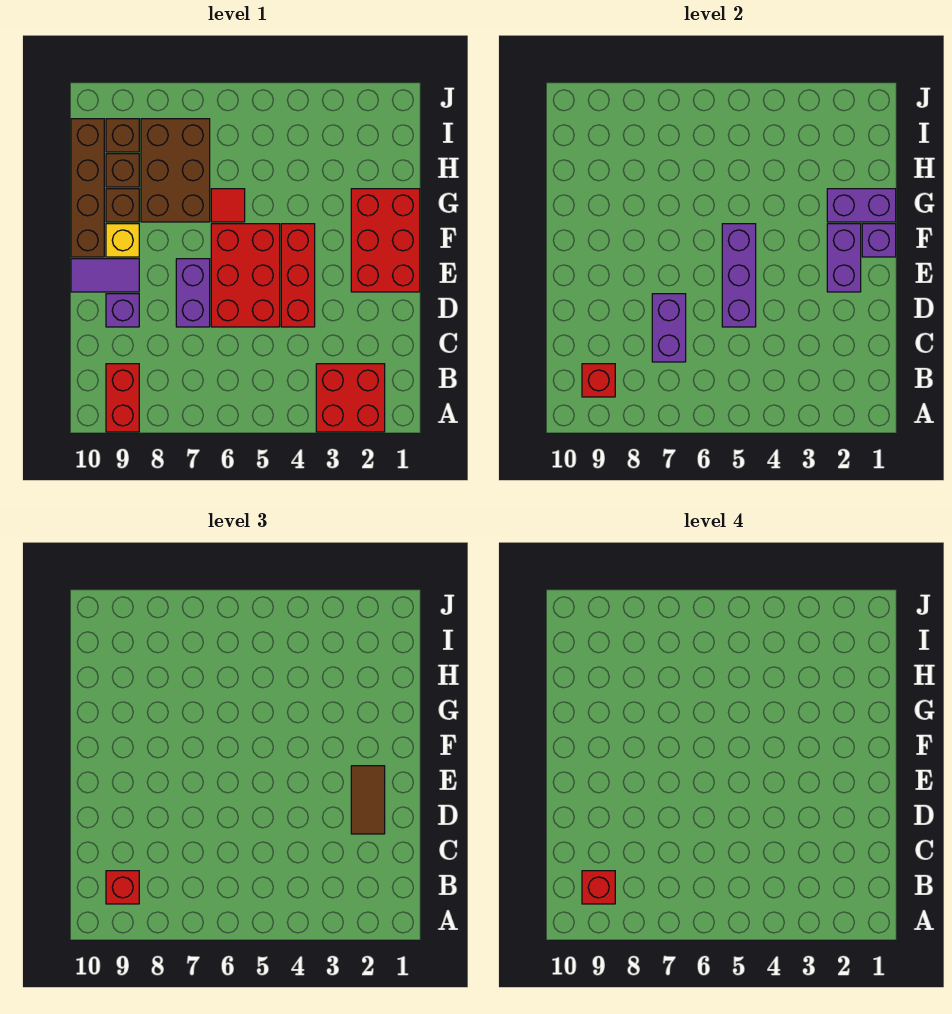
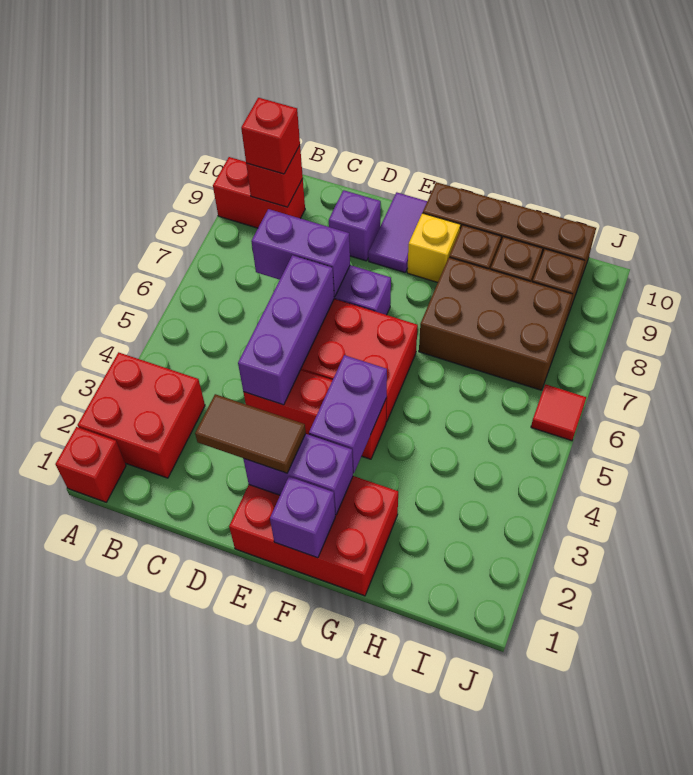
red brick B9 level 4 -> red brick A1 level 1
purple brick D5:F5 level 2 -> purple brick D4:D6 level 2
purple brick G1:G2 level 2 -> purple brick F3:F4 level 2
red tile G6 level 1 -> red tile J6 level 1

